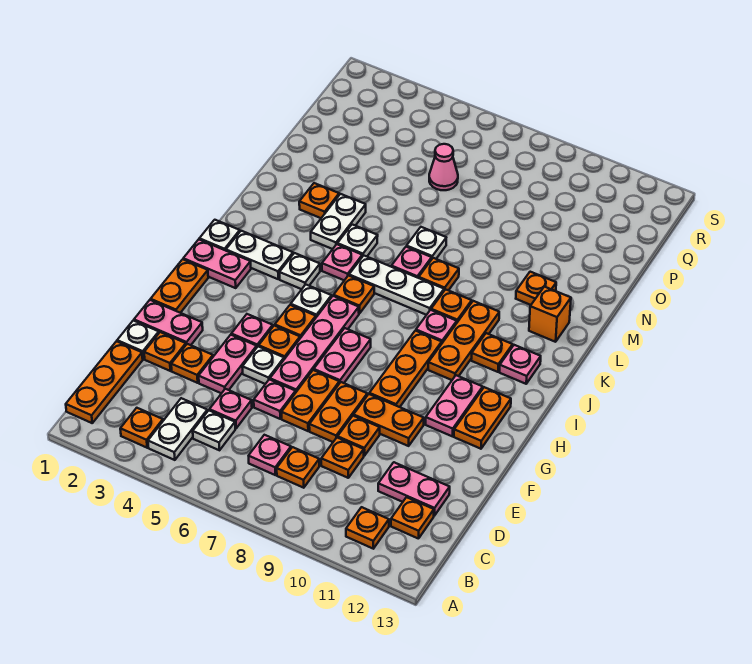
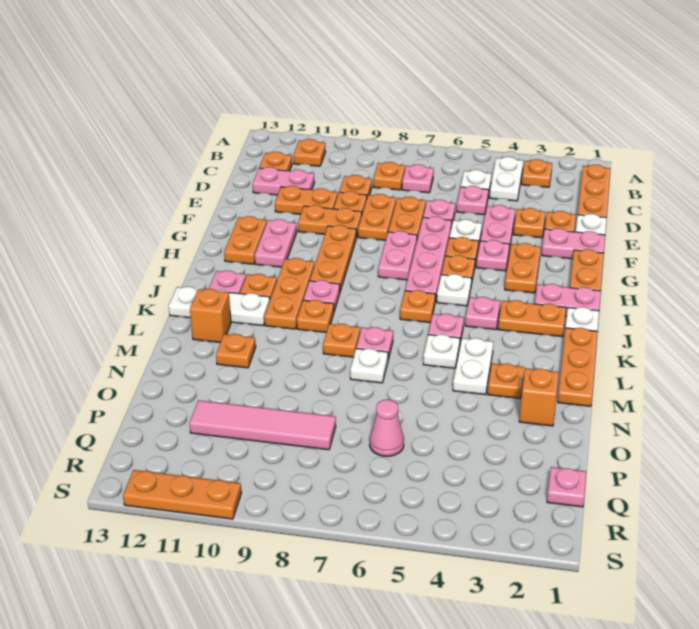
none -> orange plate E10:E11 level 1
none -> orange plate G3:H3 level 1
white plate J2:J3 level 1 -> orange plate J2:J3 level 1
white plate J4 level 1 -> pink plate J4 level 1
none -> orange plate K1:M1 level 1
white plate K6:K8 level 1 -> white plate K11:K13 level 1
none -> orange brick N2 level 1
none -> pink tile P8:P11 level 1
none -> pink plate Q1 level 1
none -> orange plate S10:S12 level 1

